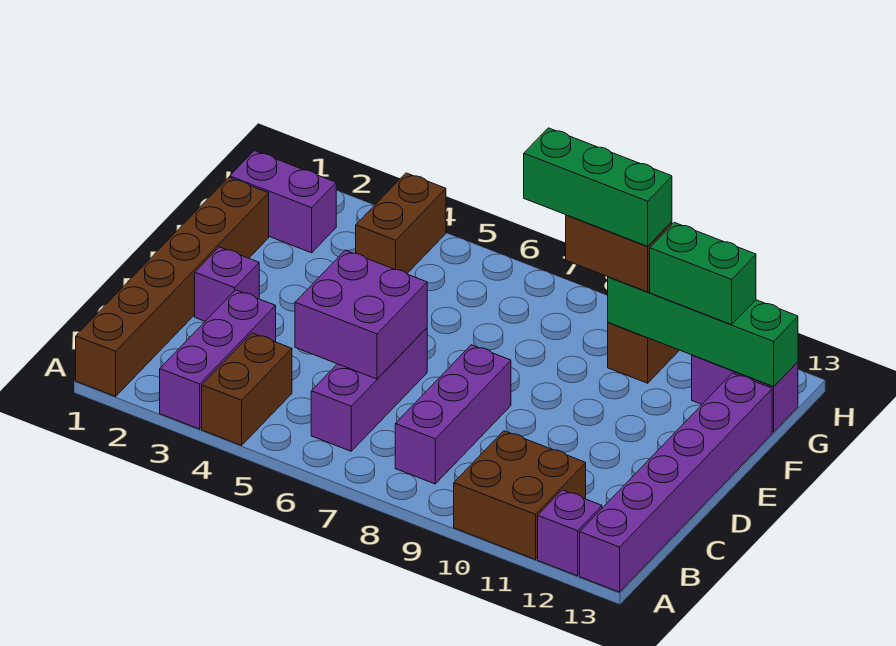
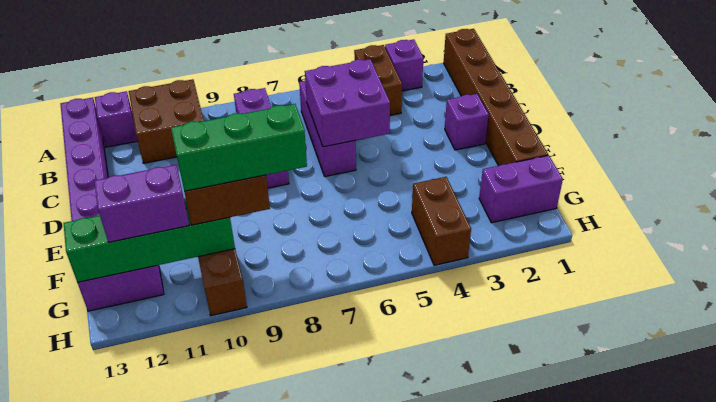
purple brick A3:C3 level 1 -> purple brick A3 level 1
green brick G11:G12 level 3 -> purple brick G11:G12 level 3

